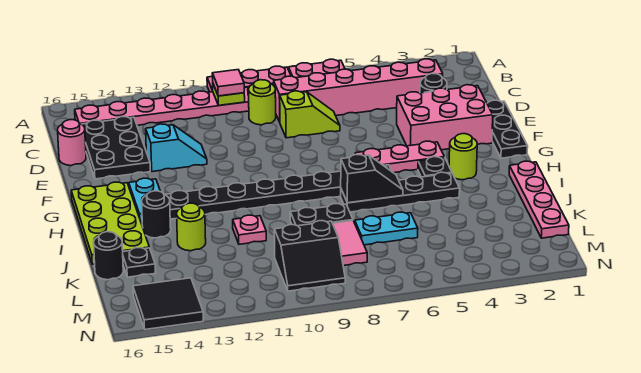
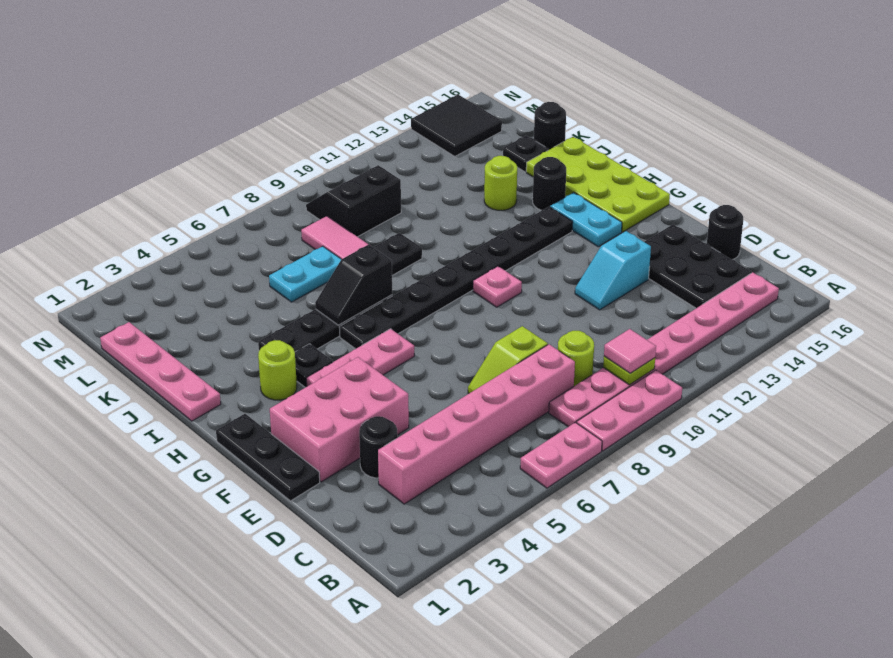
pink round brick D16 level 1 -> black round brick D16 level 1
pink plate J11 level 1 -> pink plate G10 level 1

